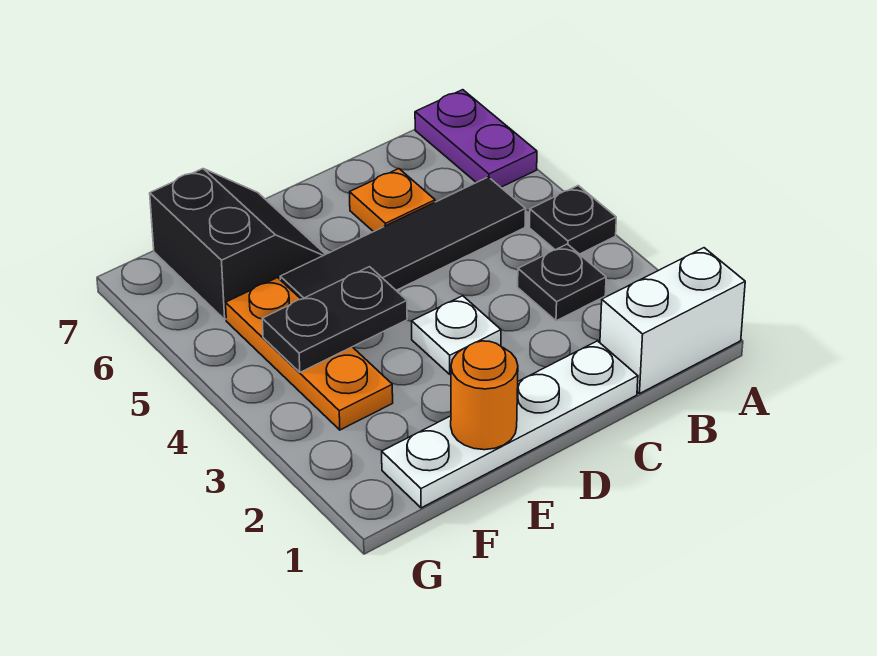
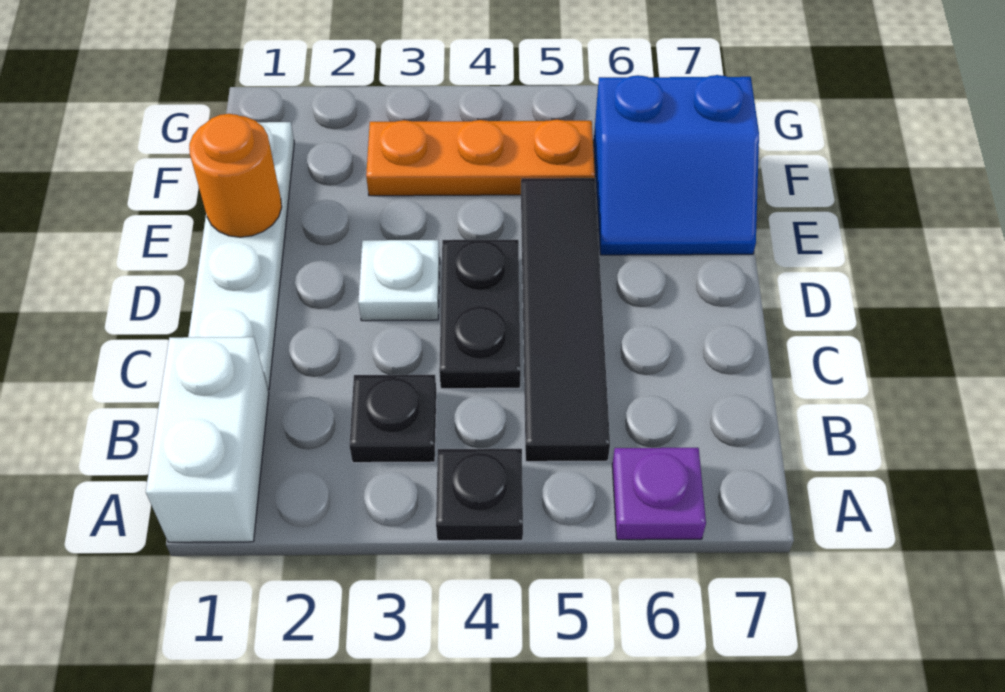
purple plate A6:A7 level 1 -> purple plate A6 level 1
orange plate C6 level 1 -> none
black plate E4:F4 level 2 -> black plate C4:D4 level 1
black slope E6:F7 level 1 top F -> blue slope E6:F7 level 1 top F

